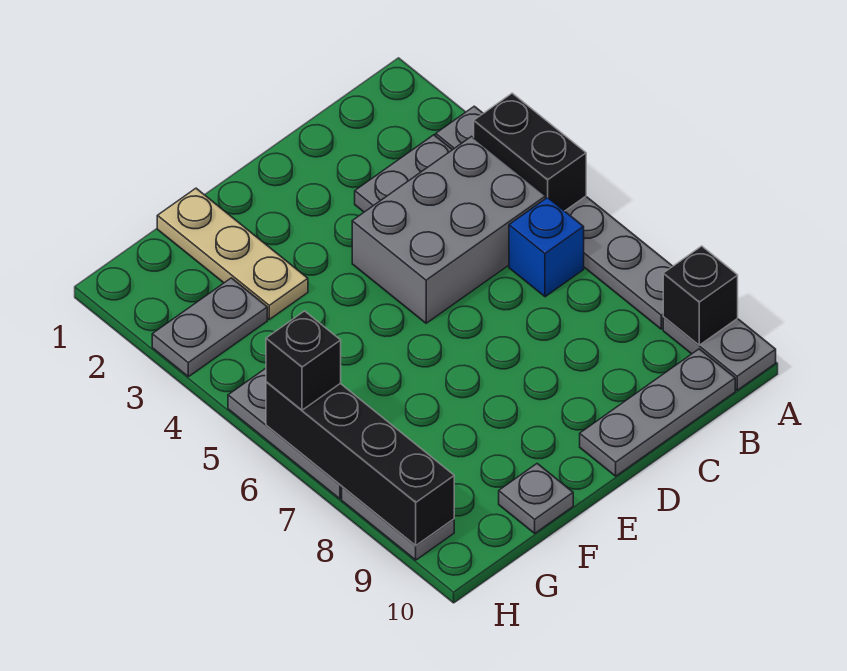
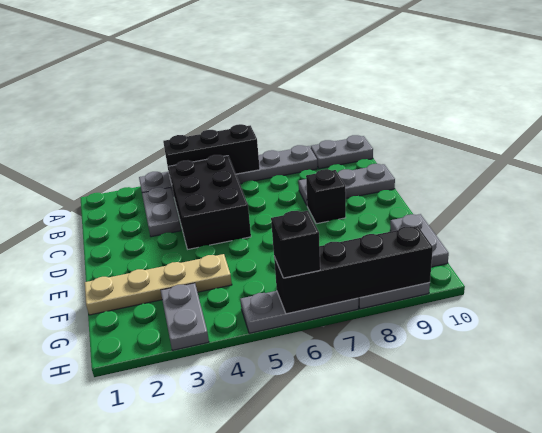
black brick A4:A5 level 2 -> black brick A4:A6 level 2
black brick A9 level 2 -> black brick D8 level 1
grey brick B4:D5 level 1 -> black brick B4:D5 level 1
blue brick B6 level 1 -> none
grey plate B10:D10 level 1 -> grey plate C8:C10 level 1
tan plate F1:F3 level 1 -> tan plate F1:F4 level 1
grey plate F10 level 1 -> grey plate F10:G10 level 1

